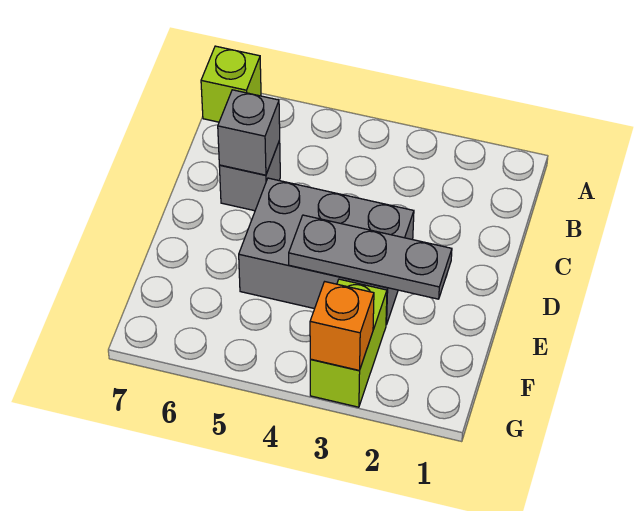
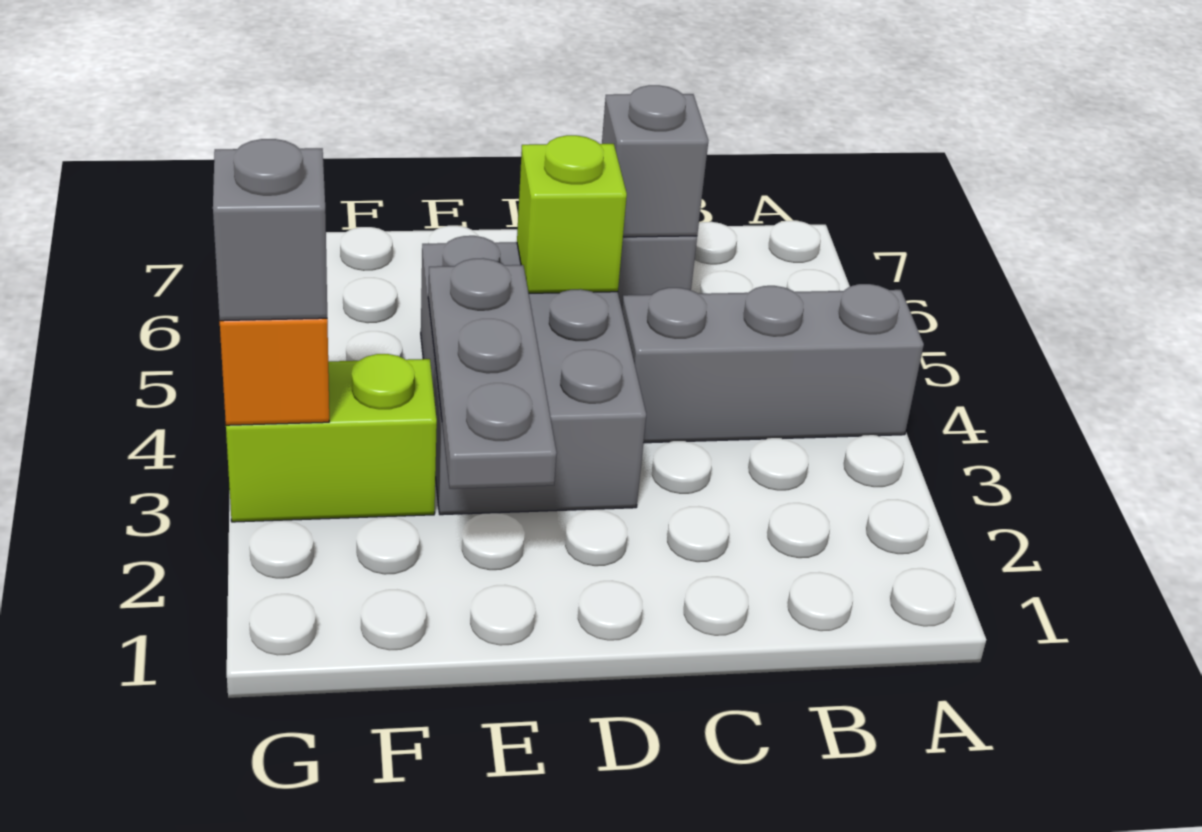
none -> grey brick A4:C4 level 1
lime brick A7 level 1 -> lime brick D5 level 2
none -> grey brick G3 level 3

